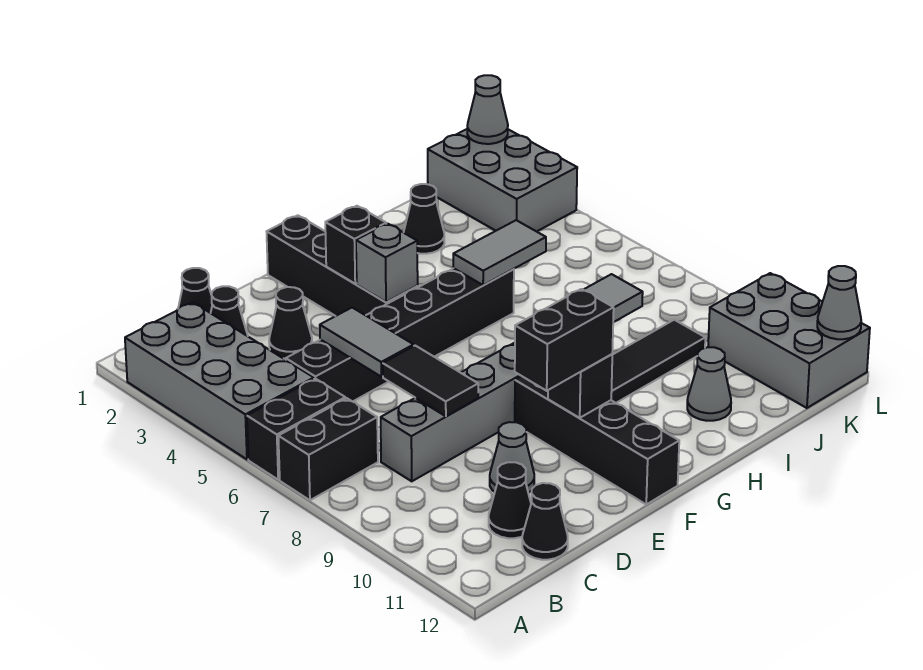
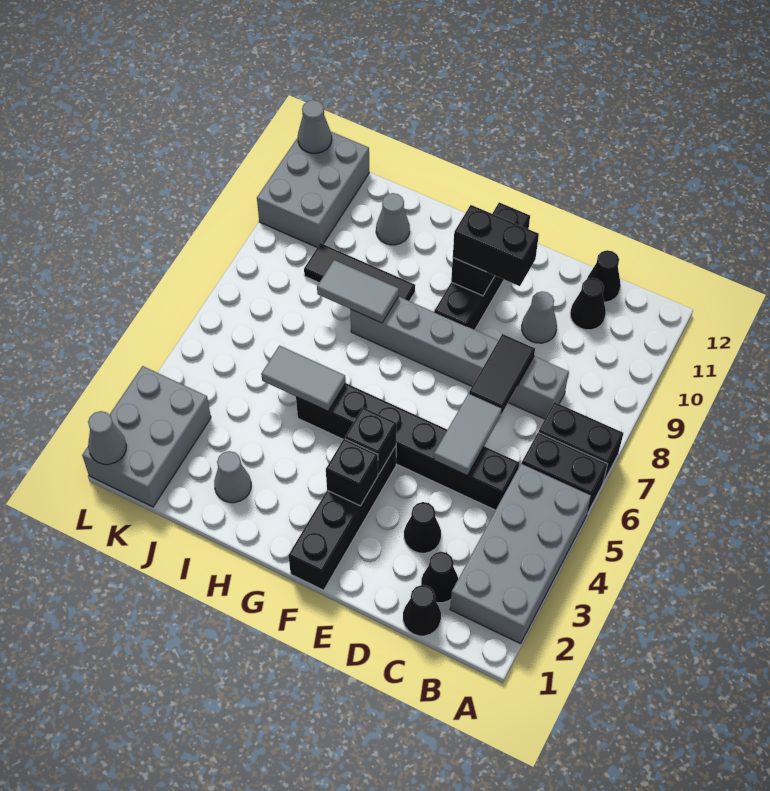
grey brick F4 level 2 -> black brick F4 level 2
black cone I2 level 1 -> grey cone I2 level 1

